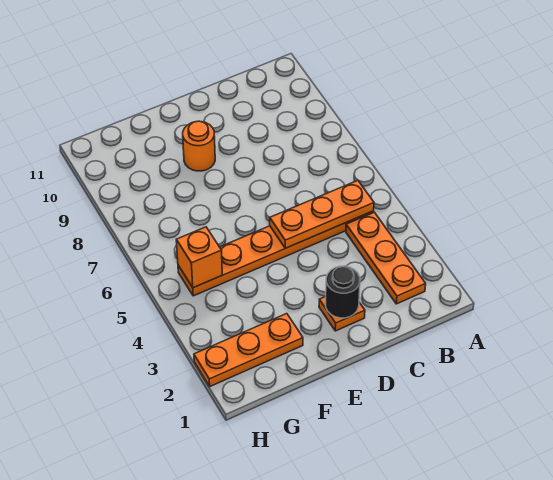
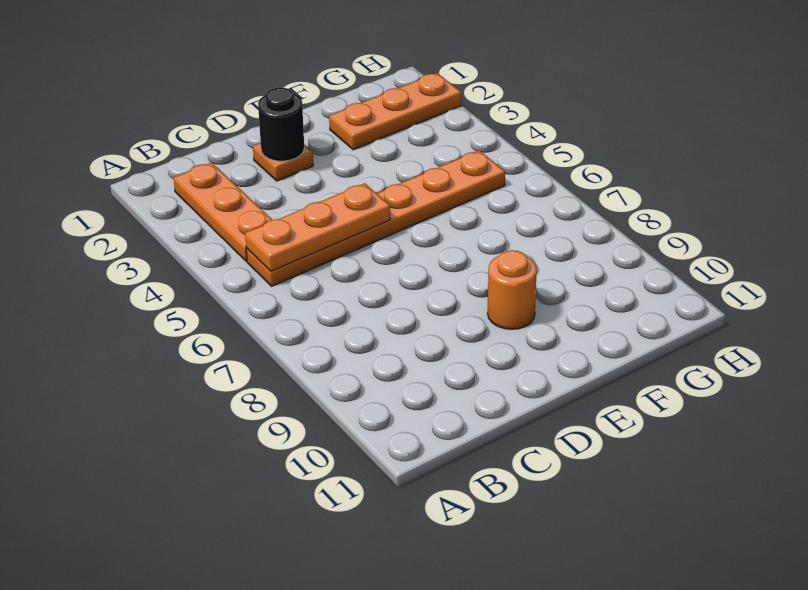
orange brick G5 level 2 -> none

